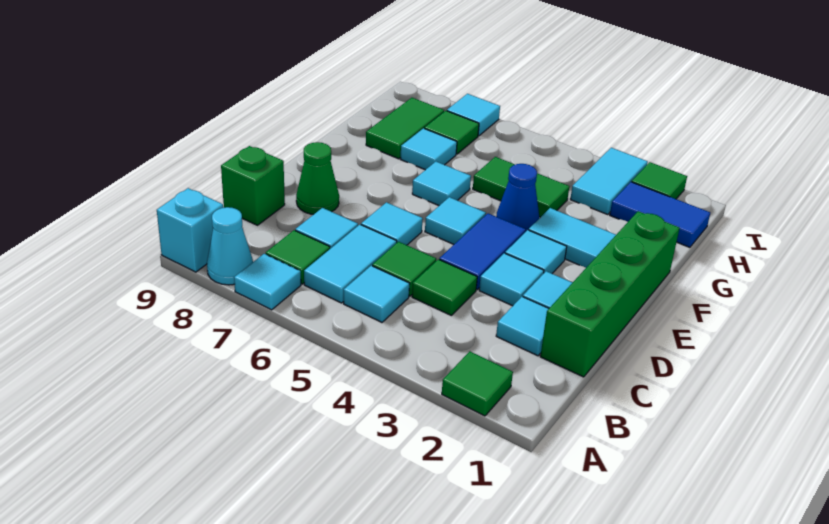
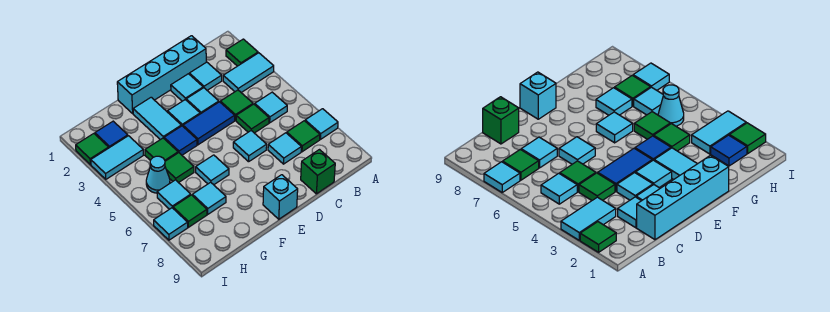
cyan cone A8 level 1 -> cyan cone H5 level 1
cyan brick A9 level 1 -> cyan brick E9 level 1
cyan tile B6:C6 level 1 -> cyan tile A3:B3 level 1
green brick C1:F1 level 1 -> cyan brick C1:F1 level 1
green cone D8 level 1 -> none
cyan tile E5 level 1 -> cyan tile H6 level 1
blue cone F4 level 1 -> blue tile F4 level 1
green tile G8:H8 level 1 -> none
blue tile H1:H2 level 1 -> blue tile H2 level 1

